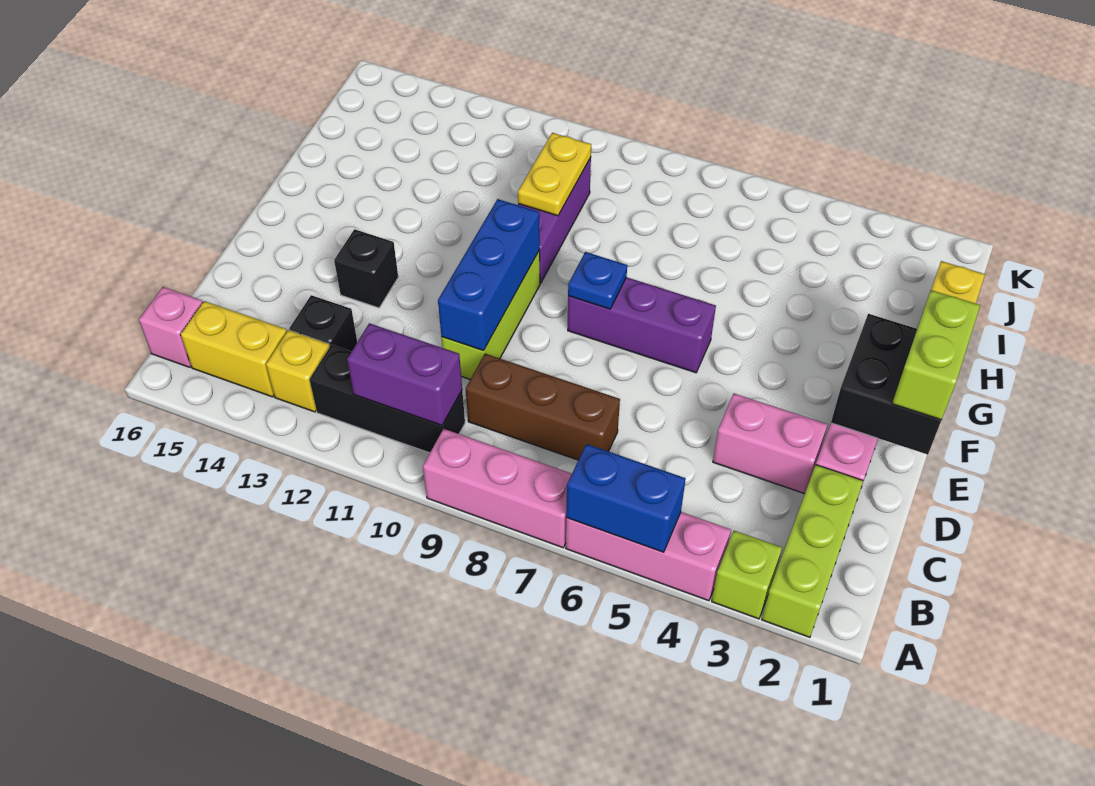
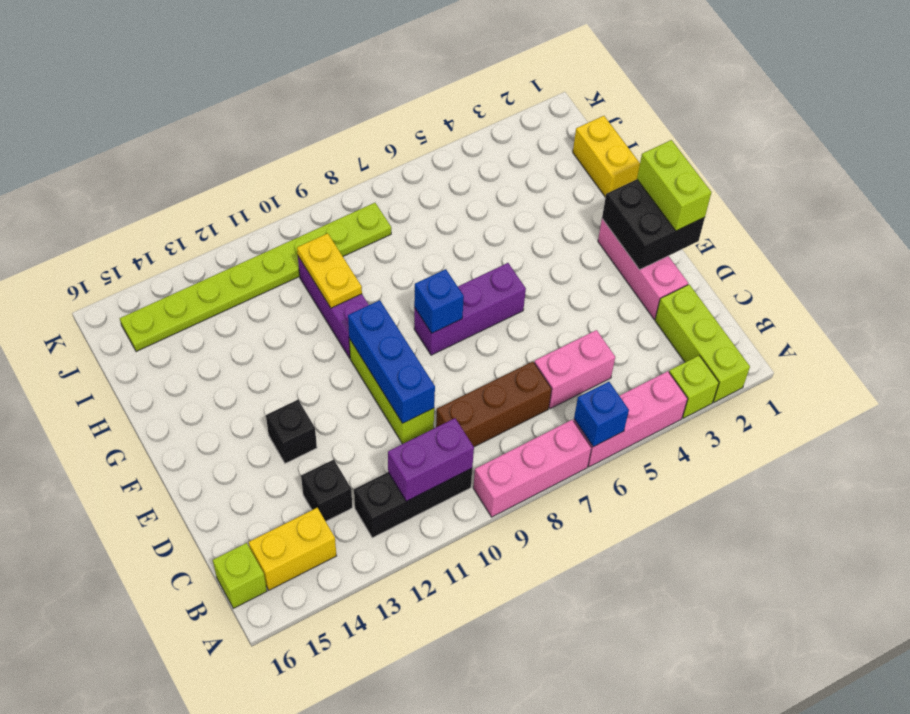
blue brick A5:A6 level 2 -> blue brick A6 level 2
yellow brick B13 level 1 -> none
pink brick B16 level 1 -> lime brick B16 level 1
pink brick D3:D4 level 1 -> pink brick C5:C6 level 1
blue plate F8 level 2 -> blue brick F8 level 2
none -> lime plate J8:J15 level 1

